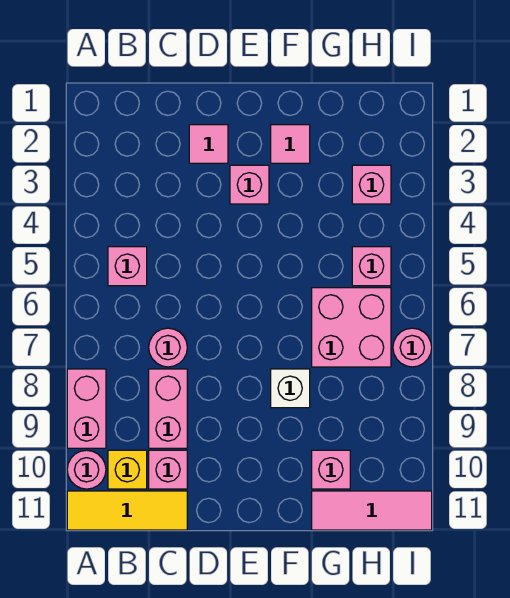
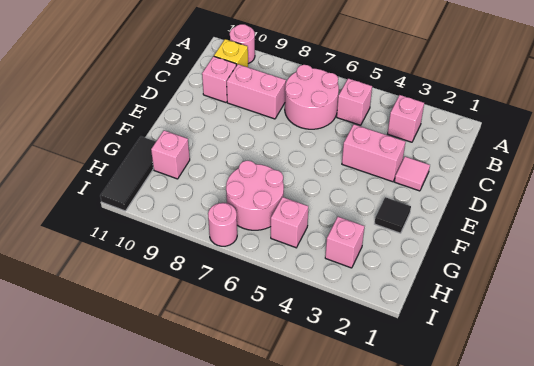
pink brick A8:A9 level 1 -> pink brick D3:D4 level 1
yellow tile A11:C11 level 1 -> none
pink round brick C7 level 1 -> pink round brick B6:C7 level 1
pink brick E3 level 1 -> pink brick B3 level 1
pink tile F2 level 1 -> black tile F2 level 1
white brick F8 level 1 -> none
pink brick G6:H7 level 1 -> pink round brick G6:H7 level 1
pink tile G11:I11 level 1 -> black tile G11:I11 level 1

